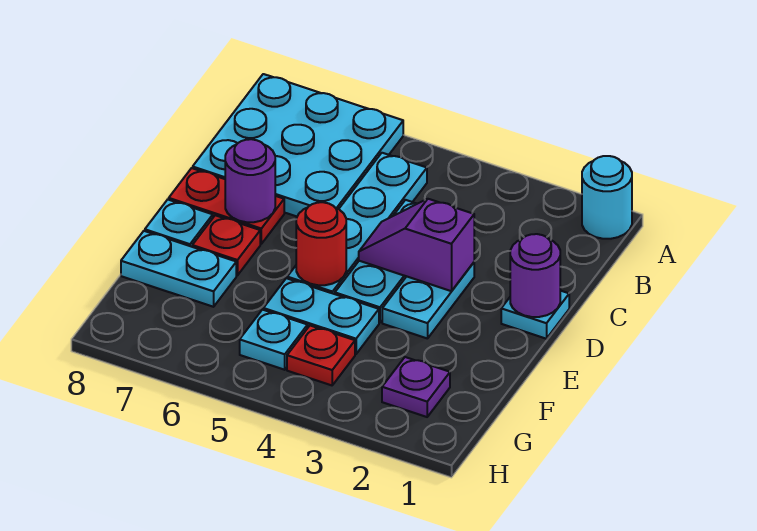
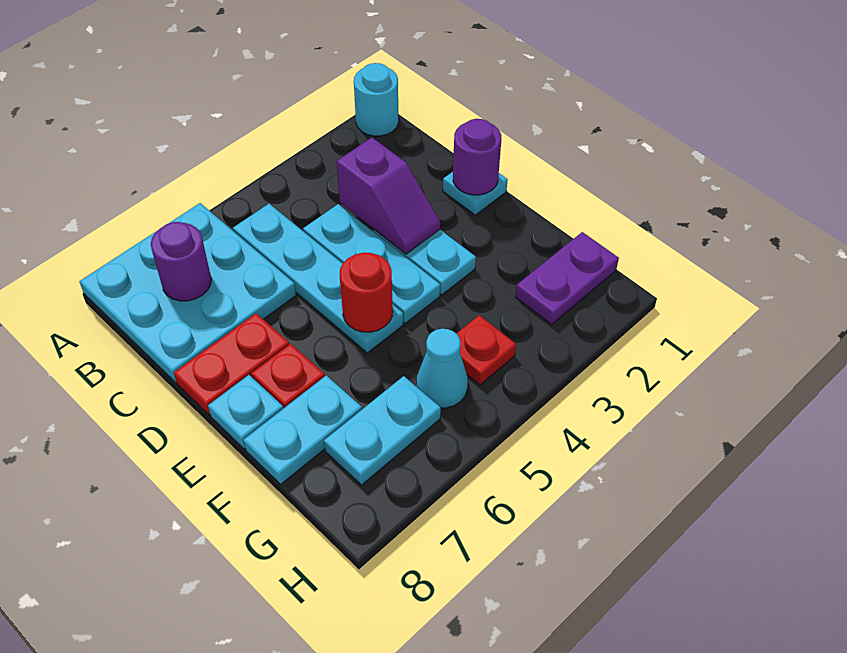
purple slope D3:D4 level 2 top 3 -> purple slope C3:D3 level 2 top C
purple round brick D7 level 2 -> purple round brick B7 level 2
cyan plate F4:F5 level 1 -> cyan plate G6:G7 level 1
purple plate G2 level 1 -> purple plate G1:G2 level 1
cyan plate G5 level 1 -> cyan cone G5 level 1

